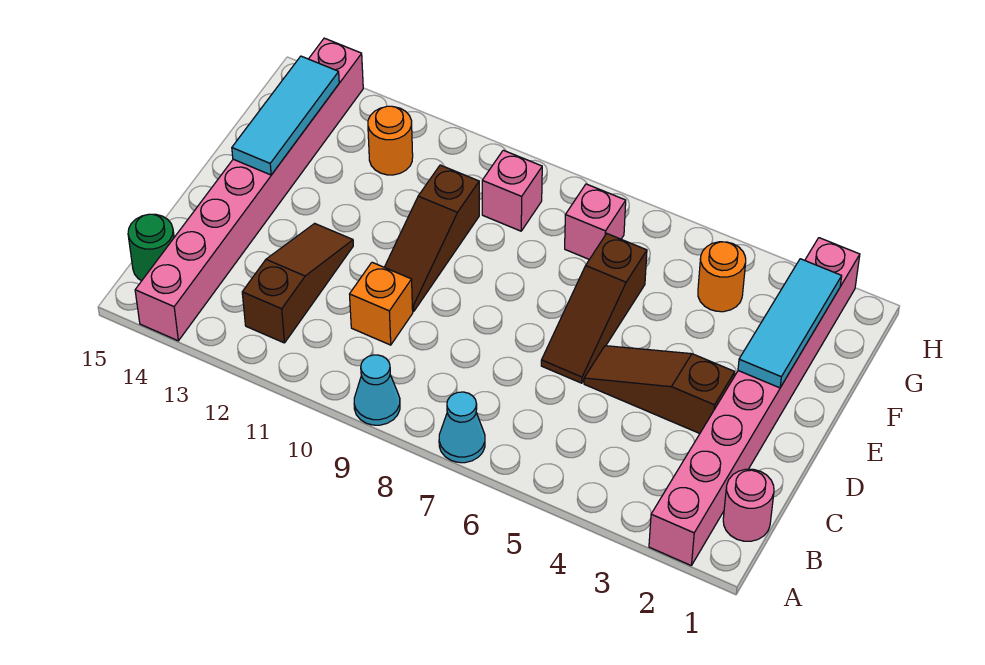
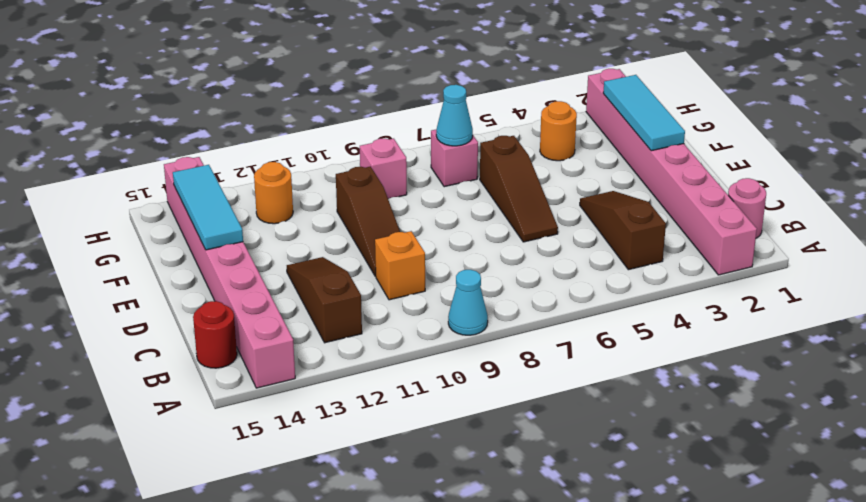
cyan cone A7 level 1 -> cyan cone G7 level 2
green round brick B15 level 1 -> red round brick B15 level 1
brown slope D3:D5 level 1 top 3 -> brown slope B4:D4 level 1 top B

